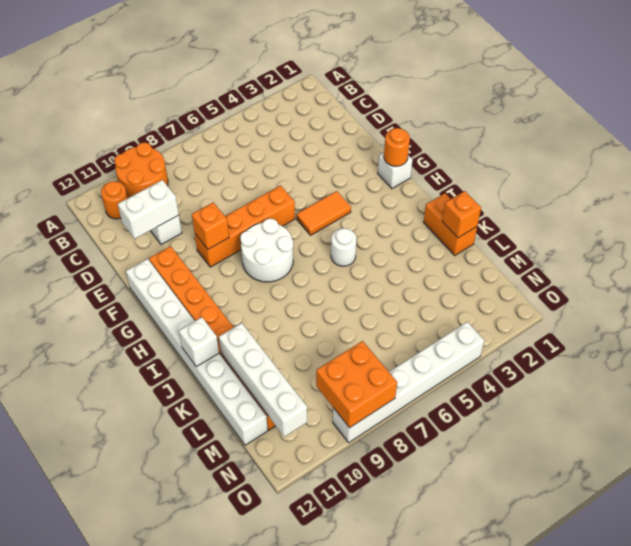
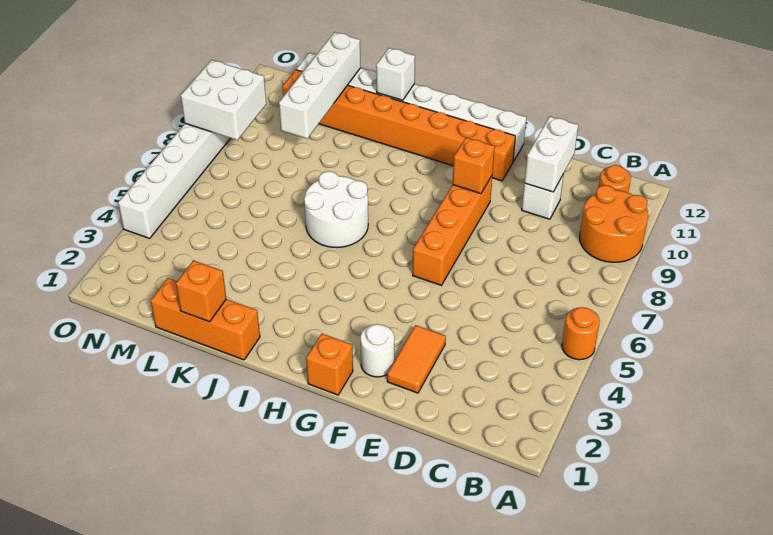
white brick G1 level 1 -> orange brick G1 level 1
orange round brick G1 level 2 -> orange round brick A5 level 1
orange tile G4:G5 level 1 -> orange tile E2:E3 level 1
white round brick G7:H8 level 1 -> white round brick I6:J7 level 1
white round brick I5 level 1 -> white round brick F2 level 1
orange brick J1:K1 level 1 -> orange brick J1:L1 level 1
white brick K11:N11 level 2 -> white brick L9:L12 level 2
orange brick N8:O9 level 2 -> white brick N8:O9 level 2

